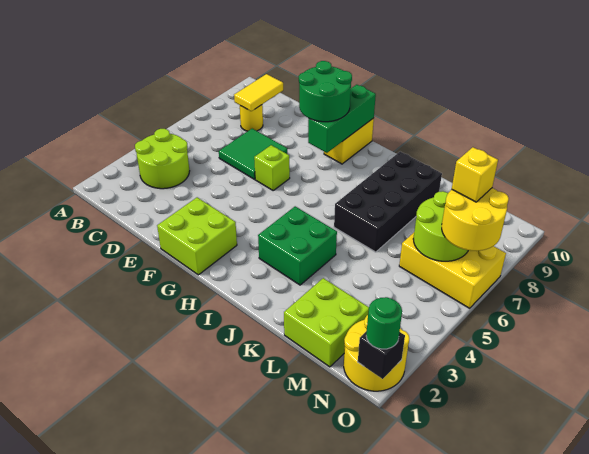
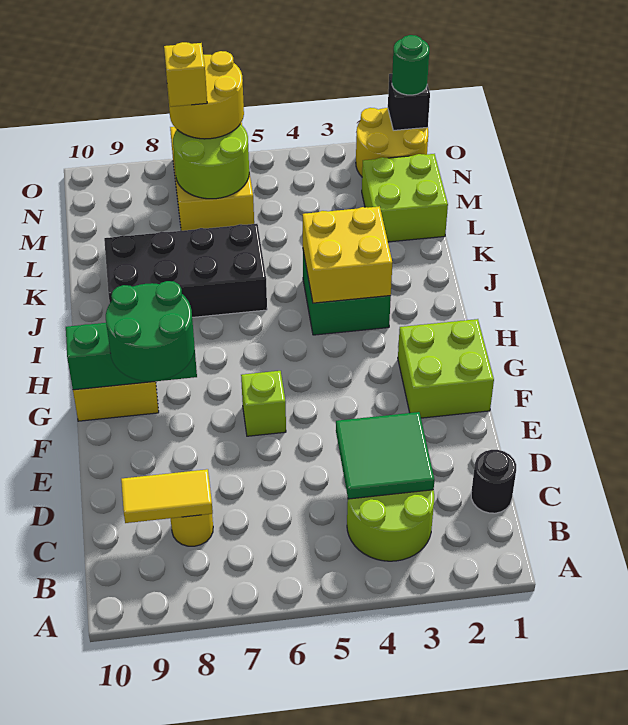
none -> black round brick C1 level 1
green tile D6:E7 level 1 -> green tile C3:D4 level 2
none -> yellow brick I3:J4 level 2

